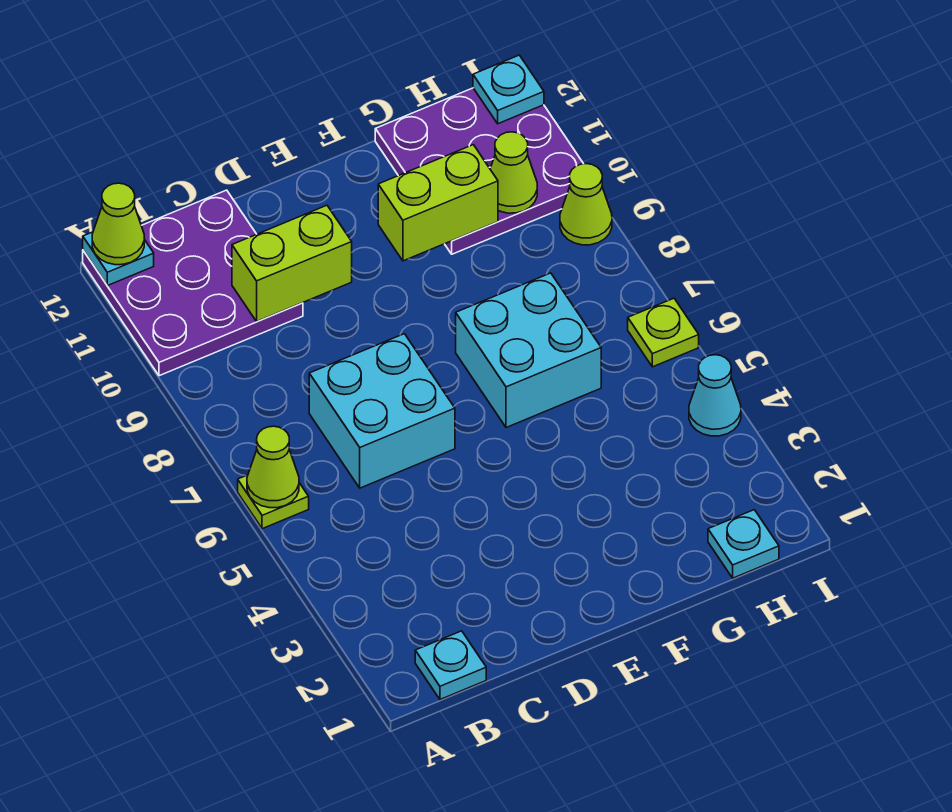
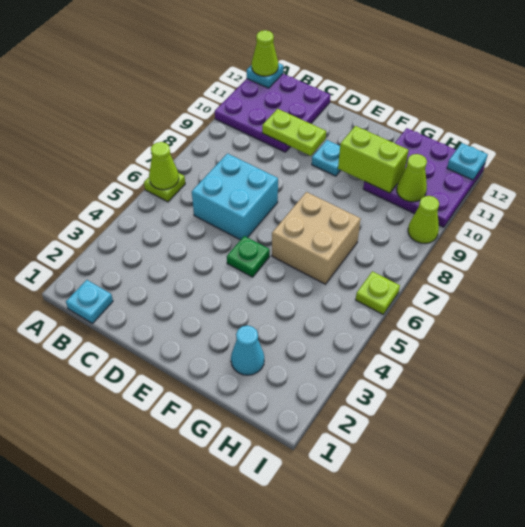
lime brick C10:D10 level 2 -> lime plate C10:D10 level 2
none -> green plate E5 level 1
cyan brick F6:G7 level 1 -> tan brick F6:G7 level 1
cyan plate H1 level 1 -> cyan plate E10 level 1
cyan cone I4 level 1 -> cyan cone G2 level 1

